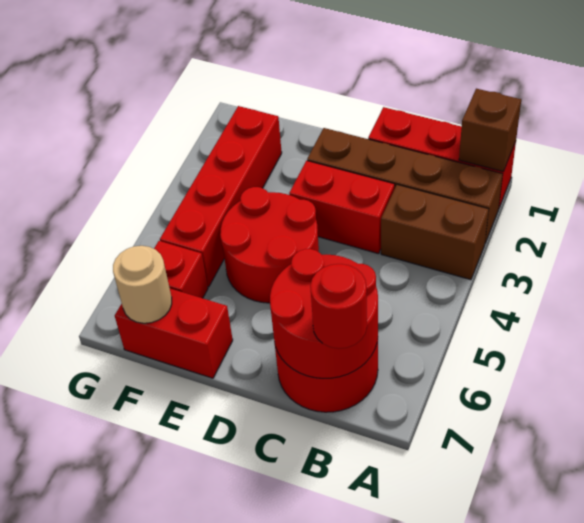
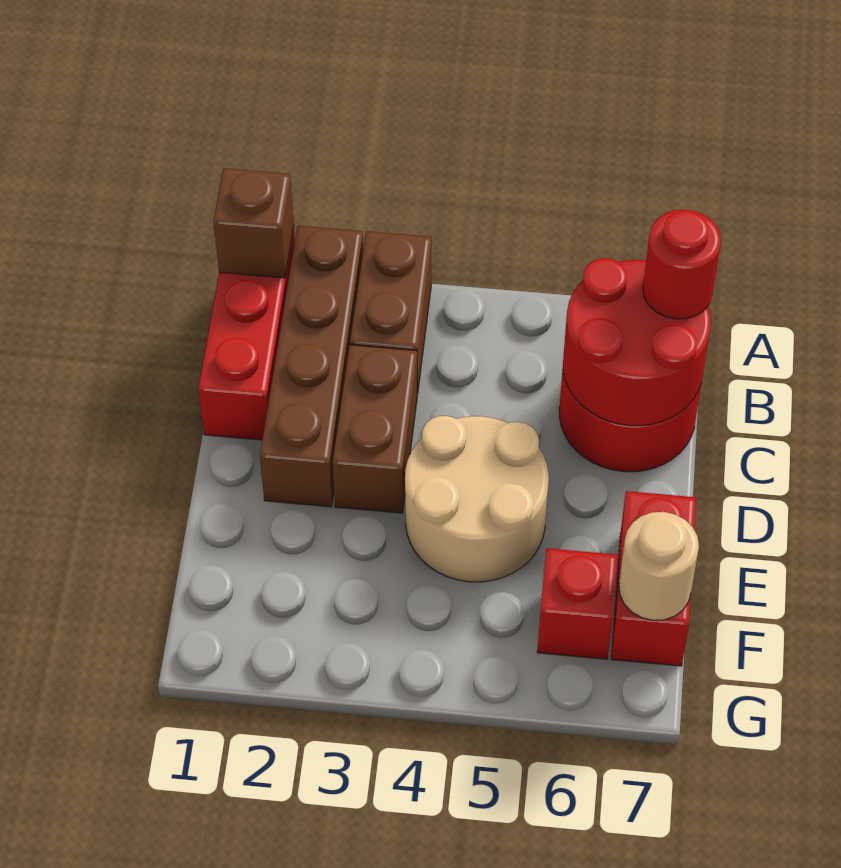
red brick C3:D3 level 1 -> brown brick C3:D3 level 1
red round brick D4:E5 level 1 -> tan round brick D4:E5 level 1
red brick F2:F5 level 1 -> none

